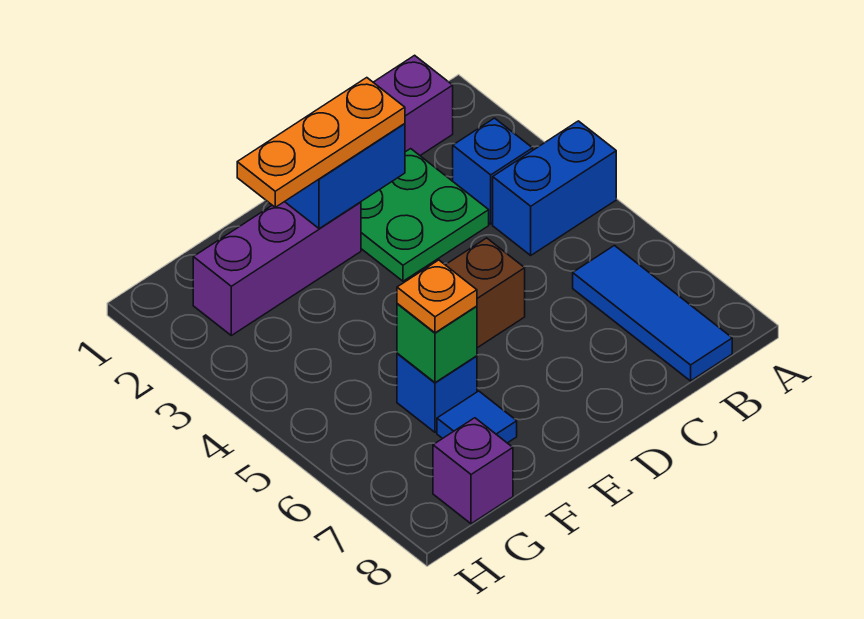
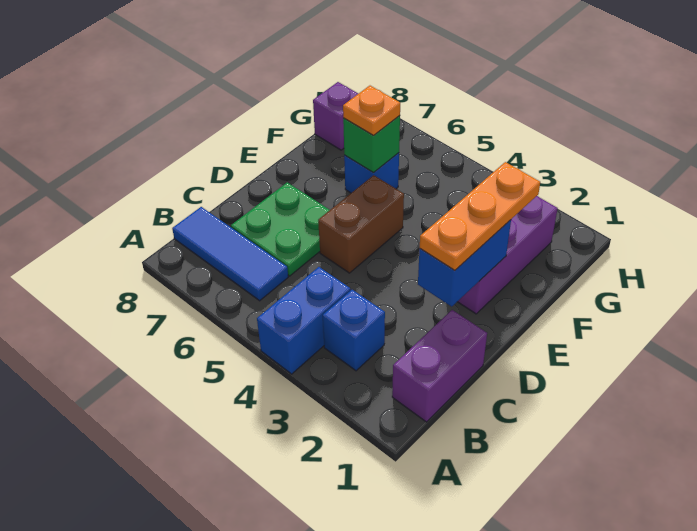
green plate C2:D3 level 1 -> green plate C6:D7 level 1
blue tile F7 level 1 -> none

